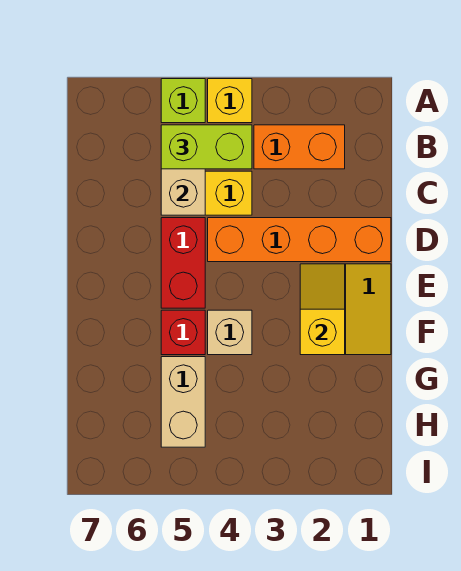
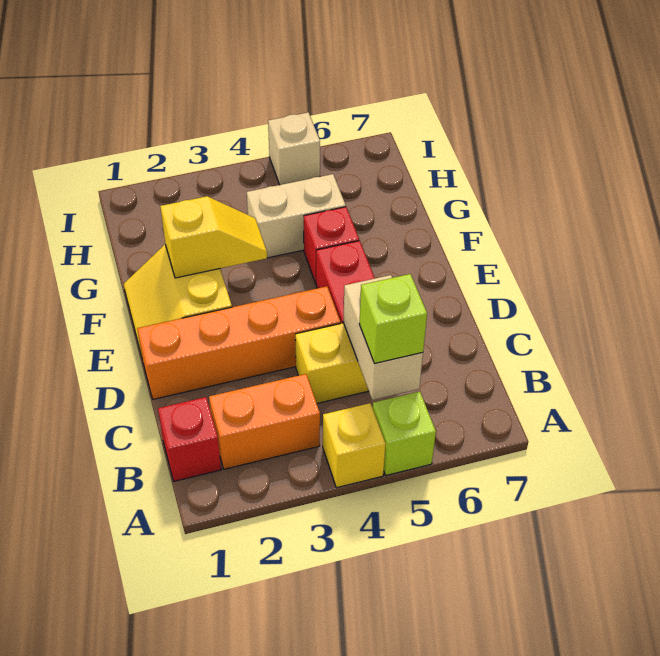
none -> red brick B1 level 1
lime brick B4:B5 level 3 -> lime brick B5 level 3
yellow slope E2:F2 level 2 top F -> yellow slope F2:F3 level 2 top 2
tan brick F4 level 1 -> tan brick I5 level 1
tan brick G5:H5 level 1 -> tan brick G4:G5 level 1

